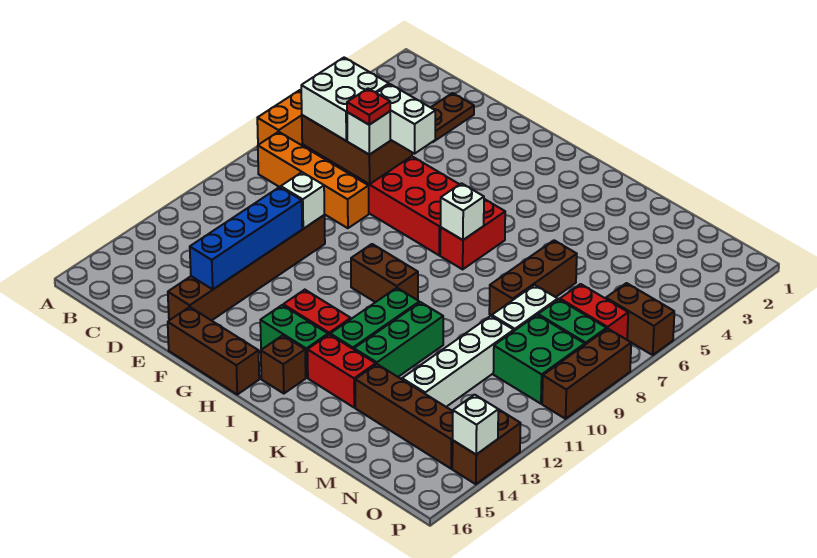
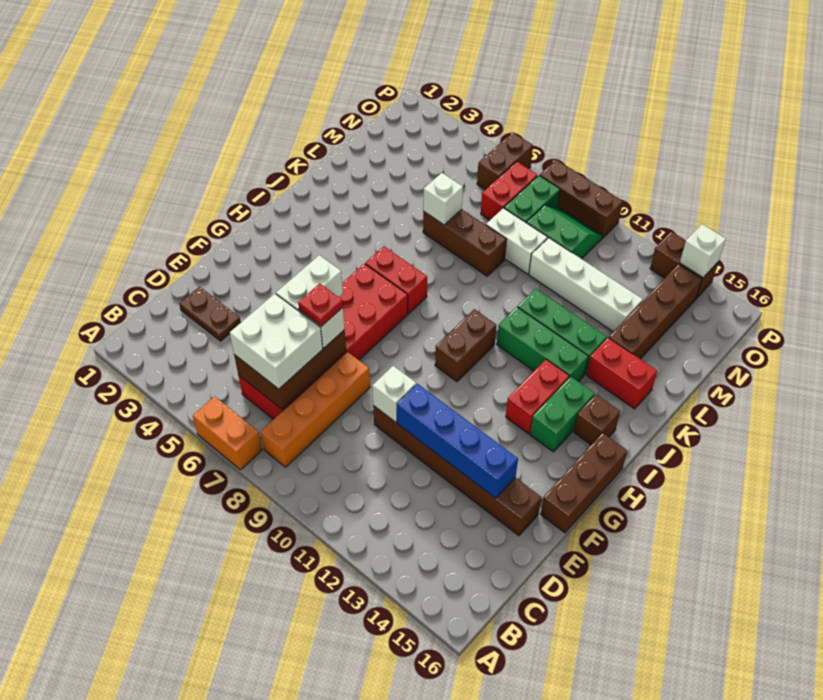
white brick I7 level 2 -> white brick L6 level 2
red brick J14:K14 level 1 -> red brick K14:K15 level 1
green brick N9:O10 level 1 -> green slope N9:O10 level 1 top N

